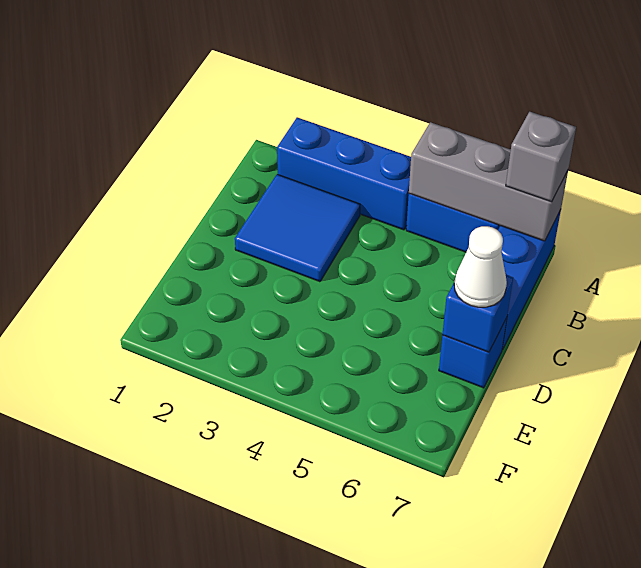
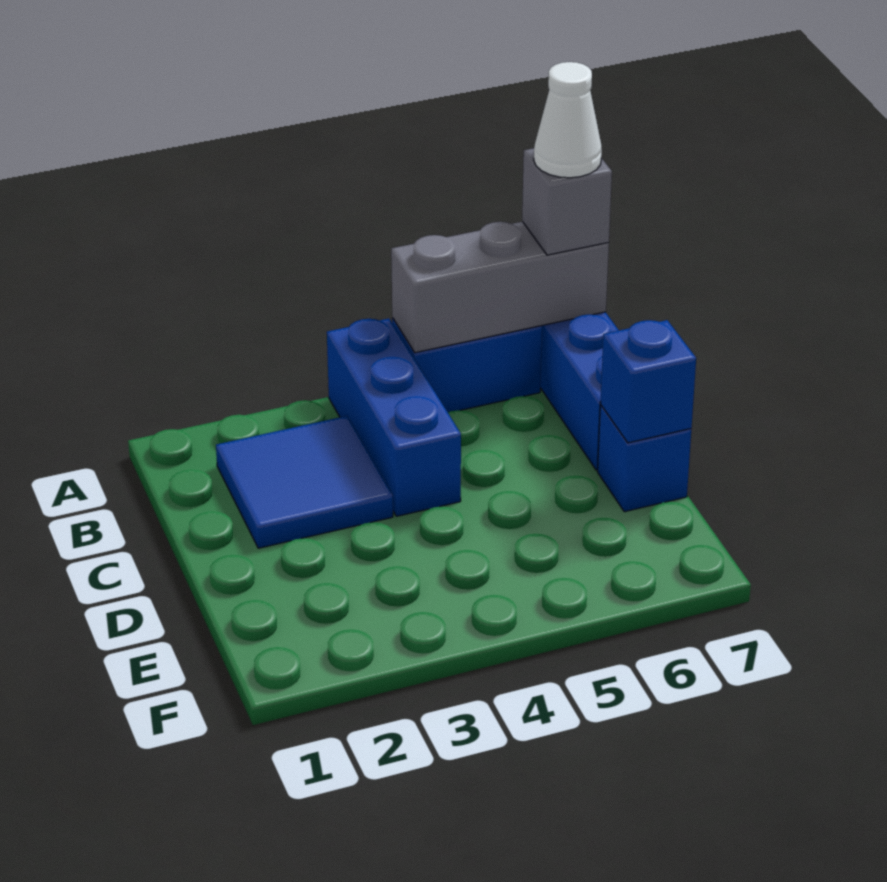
blue brick A2:A4 level 1 -> blue brick A4:C4 level 1
white cone D7 level 3 -> white cone A7 level 4

